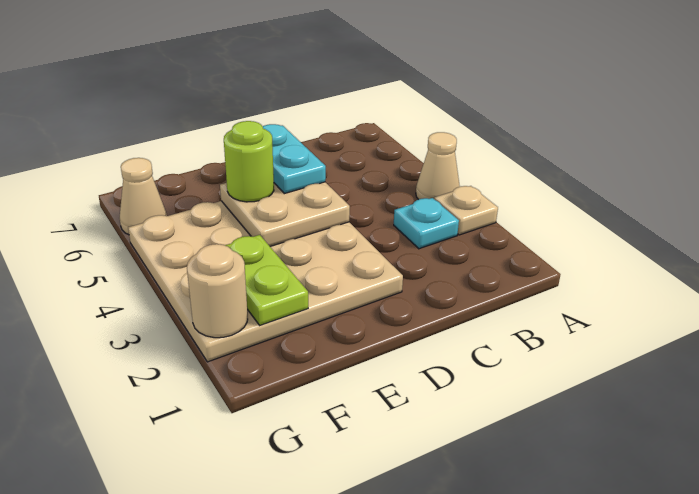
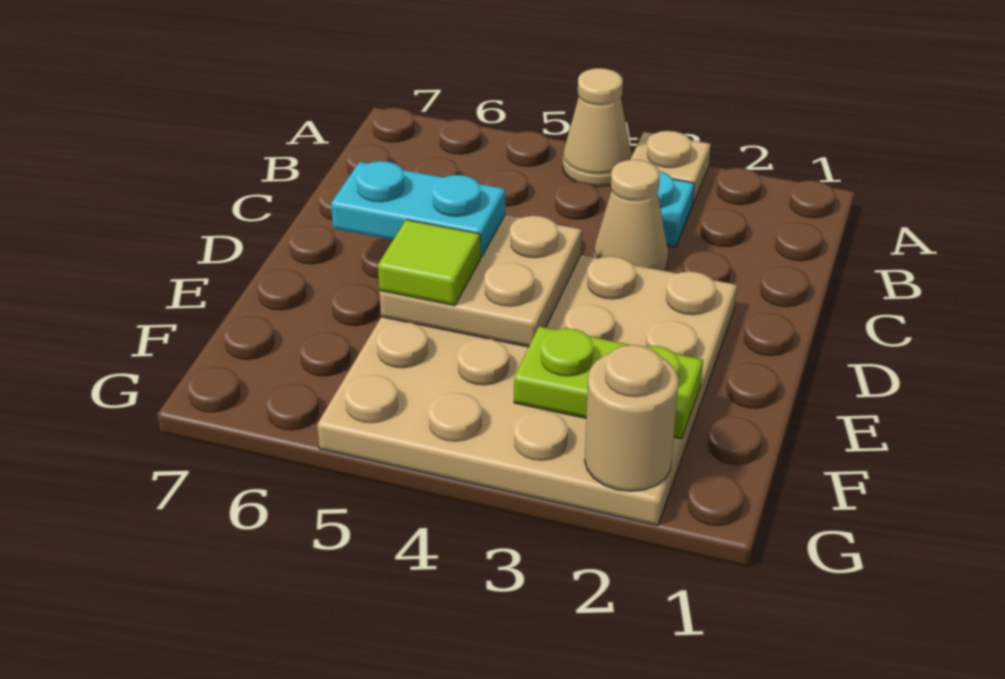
lime round brick E5 level 3 -> lime tile E5 level 3
tan cone G6 level 1 -> tan cone C3 level 1

